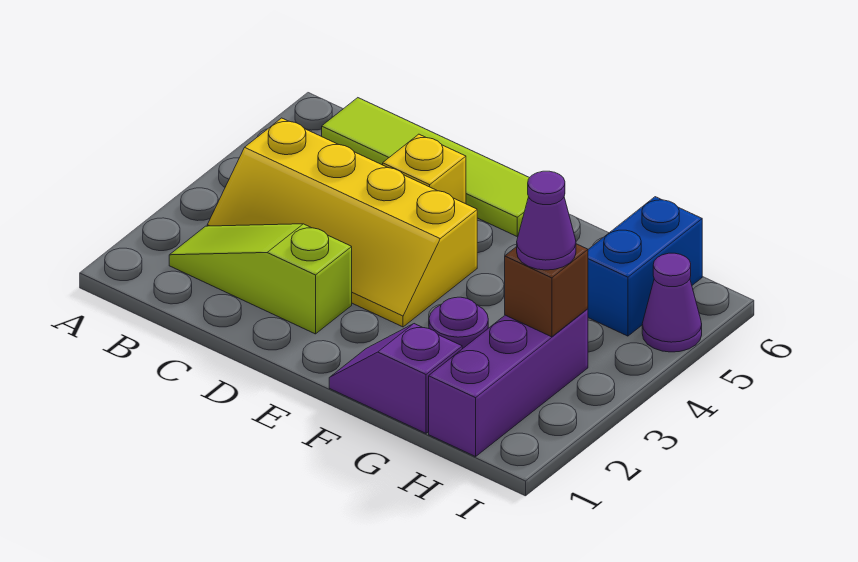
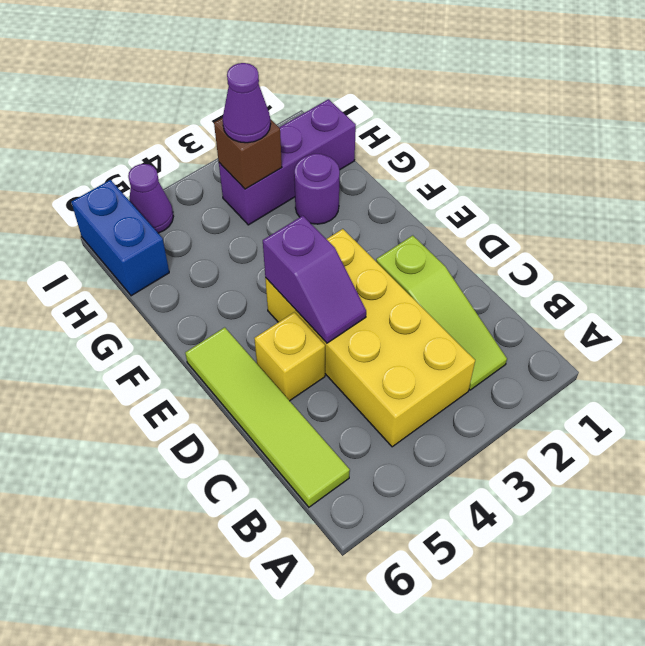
yellow slope B3:E4 level 1 top 4 -> yellow brick B3:E4 level 1
purple slope F1:G1 level 1 top G -> purple slope D4:E4 level 2 top E
blue brick H5:H6 level 1 -> blue brick H6:I6 level 1

